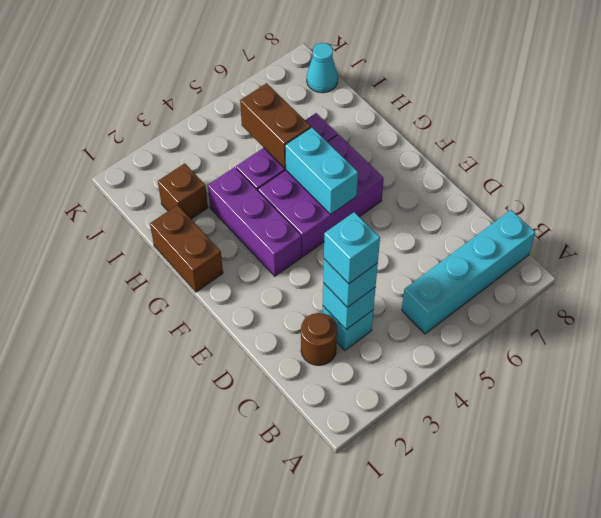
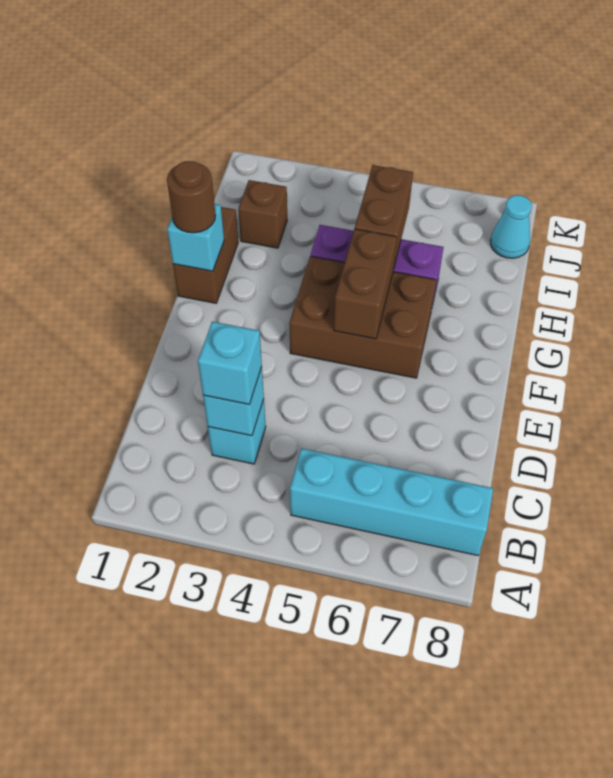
brown round brick C2 level 1 -> brown round brick G1 level 3
cyan brick C3 level 4 -> cyan brick G1 level 2
purple brick F3:H3 level 1 -> none
purple brick F4:G6 level 1 -> brown brick F4:G6 level 1
cyan brick F5:G5 level 2 -> brown brick F5:G5 level 2

